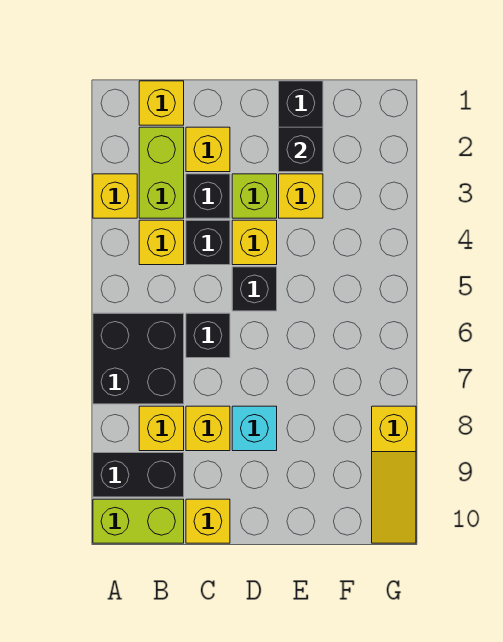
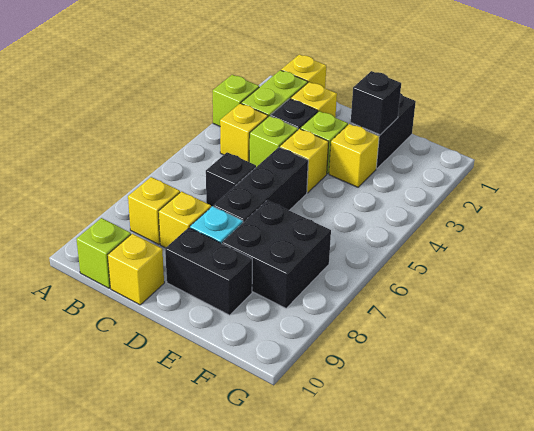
yellow brick A3 level 1 -> lime brick A3 level 1
black brick A6:B7 level 1 -> black brick E7:F8 level 1
black brick A9:B9 level 1 -> black brick D9:E9 level 1
lime brick A10:B10 level 1 -> lime brick B10 level 1
black brick C4 level 1 -> lime brick C4 level 1
black brick D5 level 1 -> black brick D5:D7 level 1
yellow slope G8:G10 level 1 top 8 -> none

